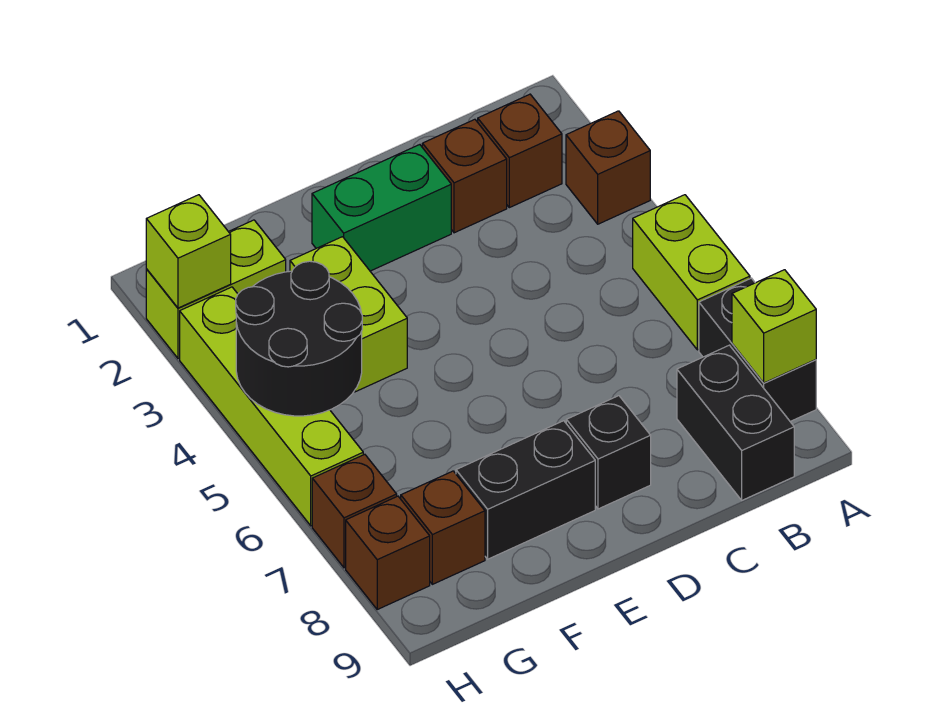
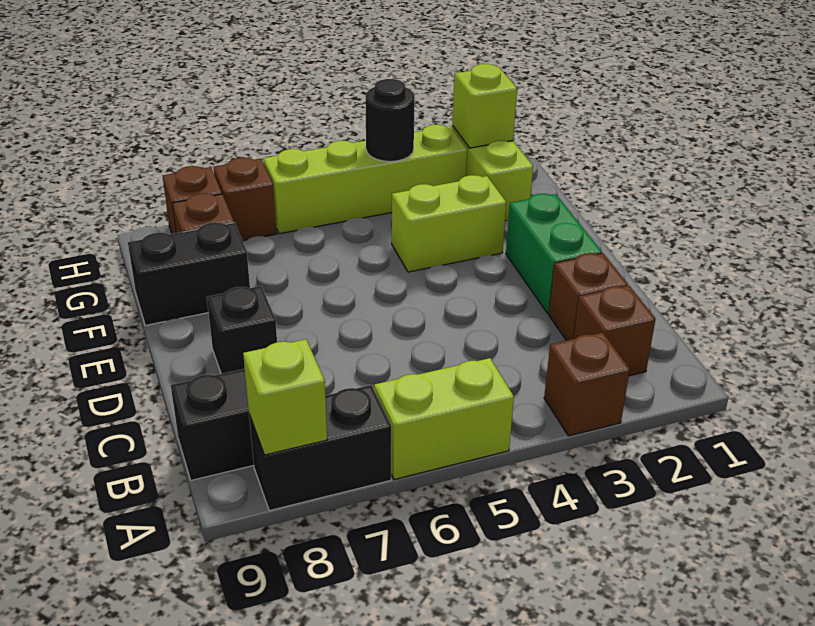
black brick E8:F8 level 1 -> black brick F8:F9 level 1
black round brick G4:H5 level 2 -> black round brick H4 level 2

